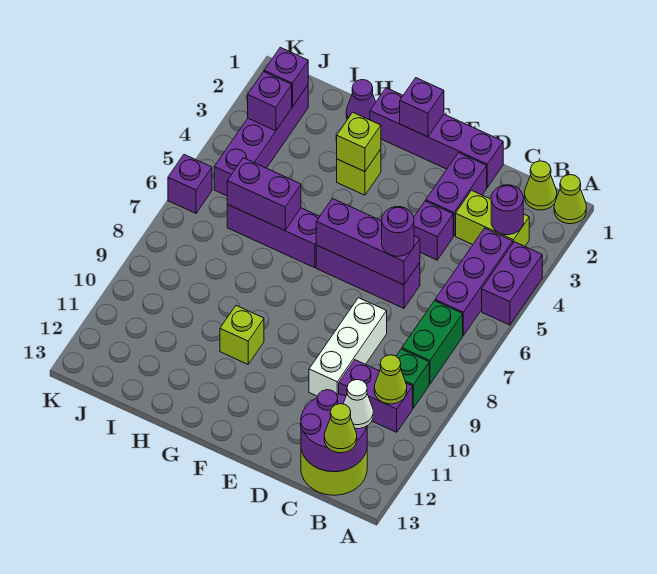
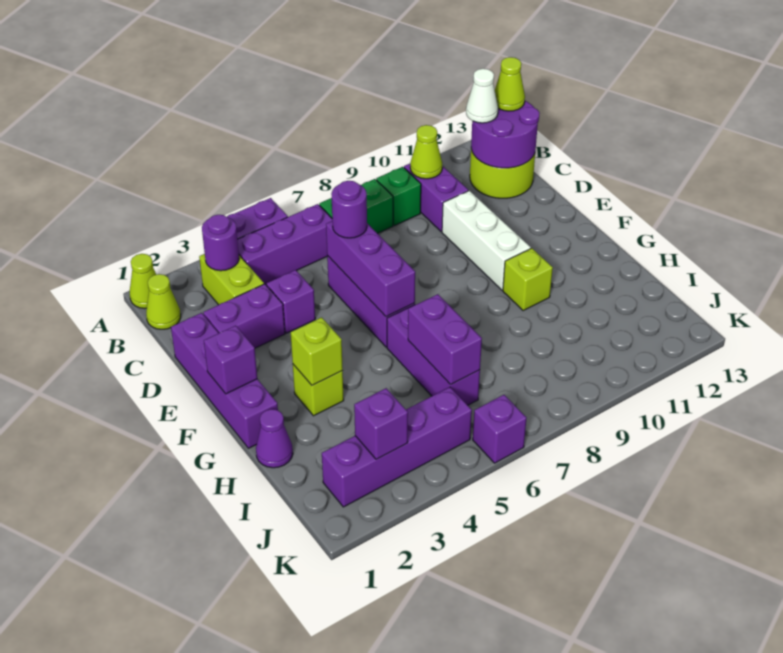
white brick D8:D10 level 1 -> white brick D10:F10 level 1
purple brick J2 level 2 -> none

